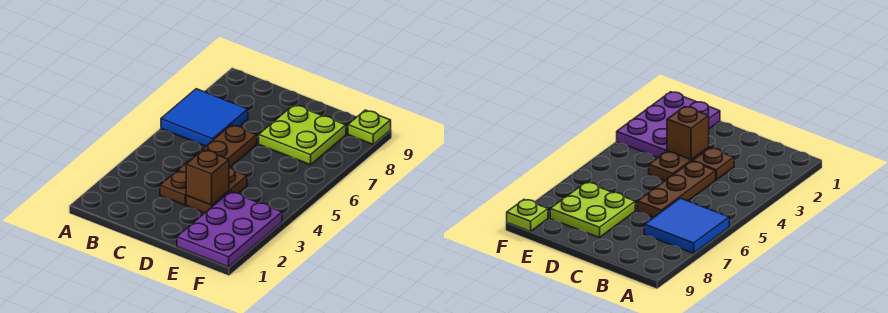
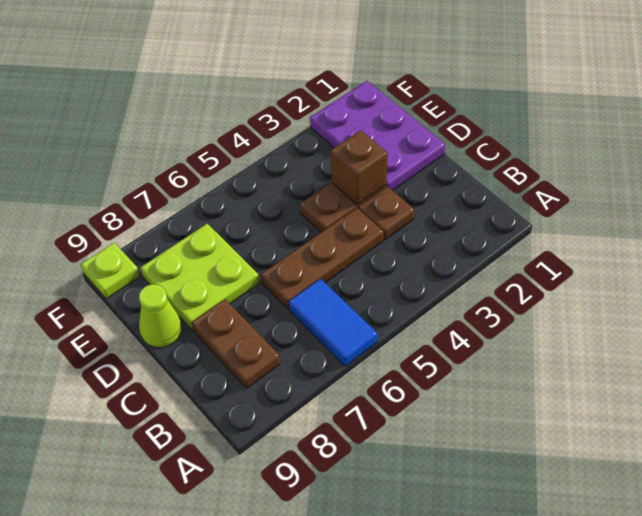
blue tile A6:B7 level 1 -> blue tile A6:B6 level 1
none -> brown plate B8:C8 level 1
none -> lime cone D9 level 1
purple plate E1:F3 level 1 -> purple plate D1:F2 level 1

